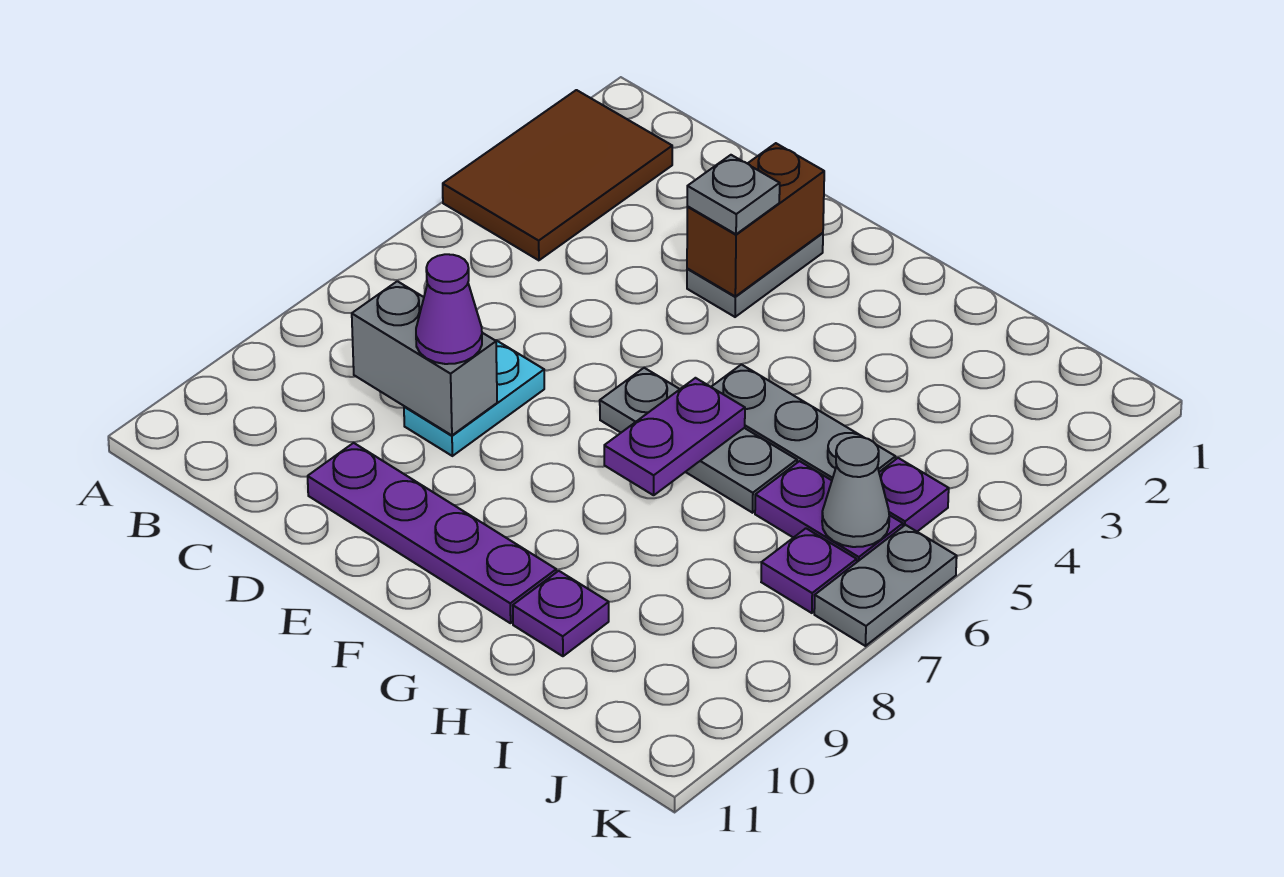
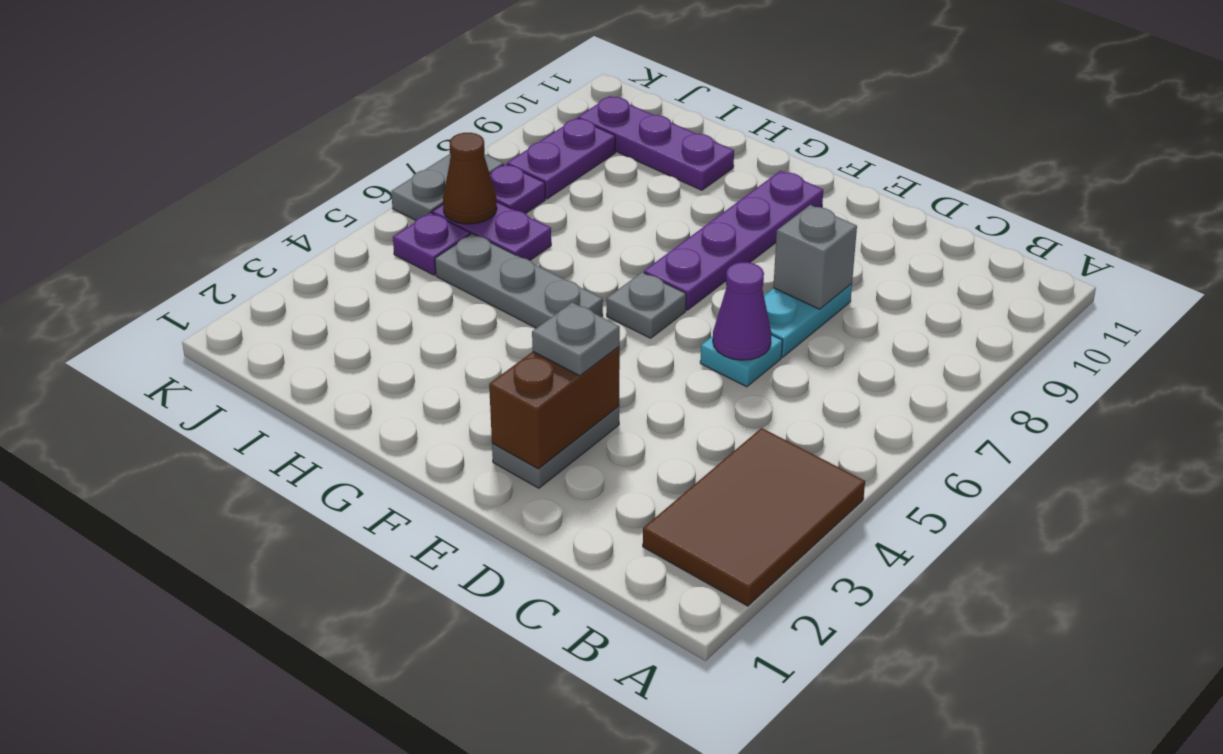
grey brick C8:D8 level 2 -> grey brick D8 level 2
none -> cyan plate D6 level 1
purple cone D8 level 3 -> purple cone D6 level 2
purple plate D10:G10 level 1 -> purple plate F7:F10 level 1
grey plate F6:H6 level 1 -> grey plate F6 level 1
purple plate G6:G7 level 2 -> purple plate J8:J9 level 1
purple plate H10 level 1 -> purple plate H10:J10 level 1
grey cone J6 level 2 -> brown cone J6 level 2

